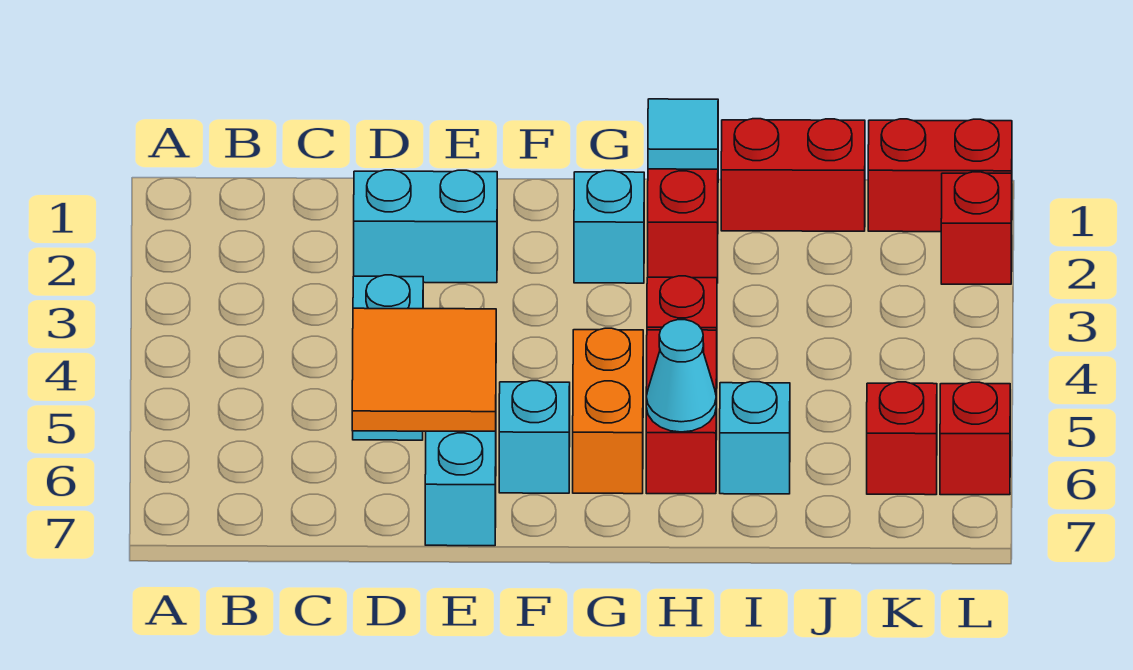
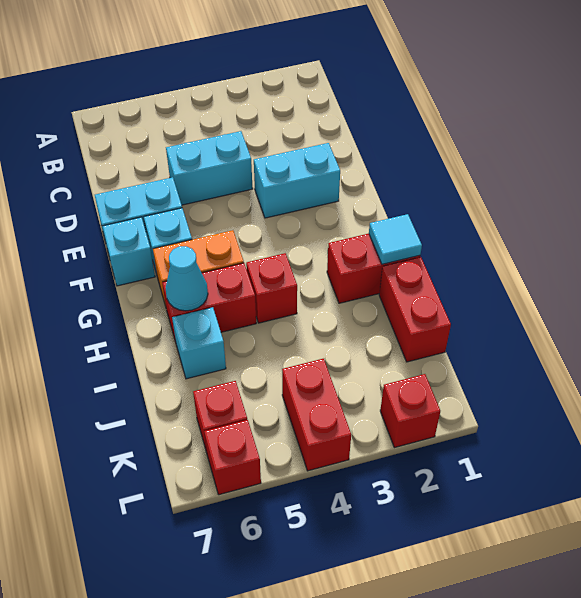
cyan brick D2:E2 level 1 -> cyan brick E2:E3 level 1
orange tile D5:E6 level 2 -> none
cyan brick G2 level 1 -> cyan brick F7 level 1
red brick K1:L1 level 1 -> red brick K4:L4 level 1

